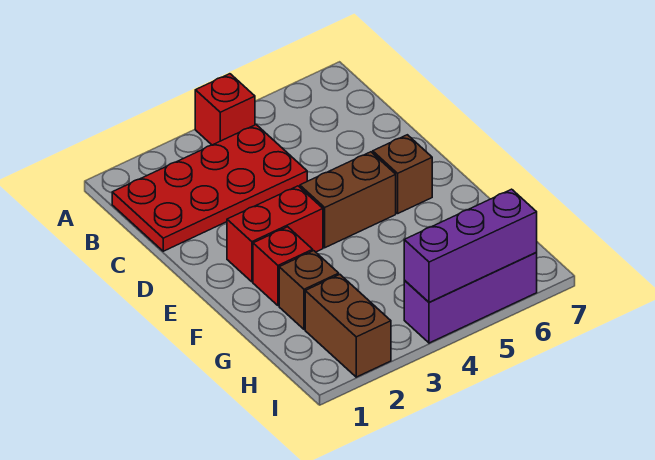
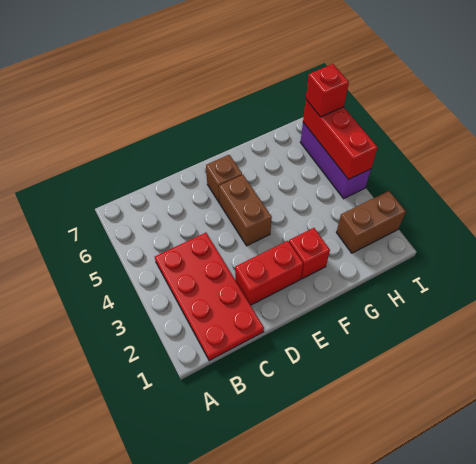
red brick A4 level 1 -> red brick I6 level 3
red brick E2:E3 level 1 -> red brick D2:E2 level 1
brown brick G2 level 1 -> none
purple brick I4:I6 level 2 -> red brick I4:I6 level 2

